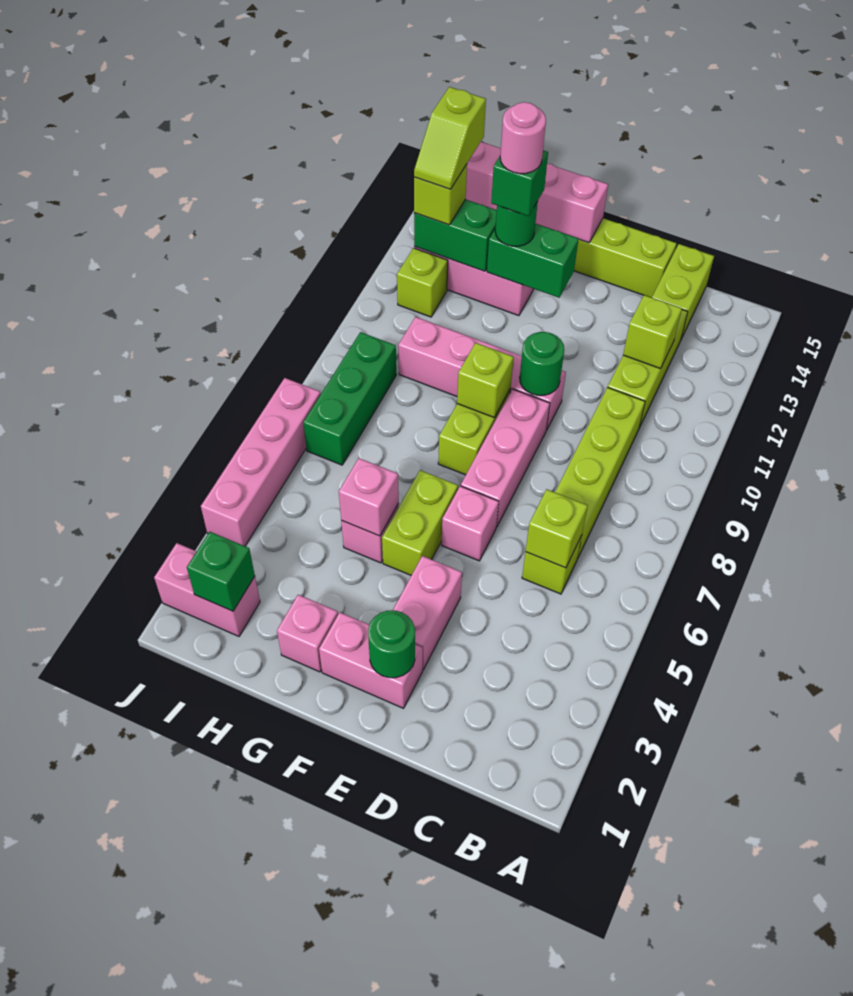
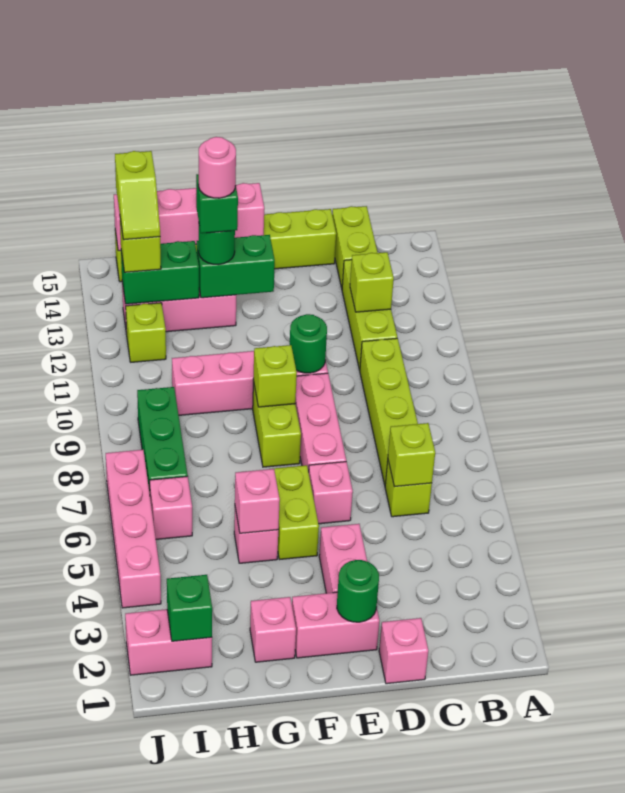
none -> pink brick D1 level 1
none -> pink brick I6 level 1

